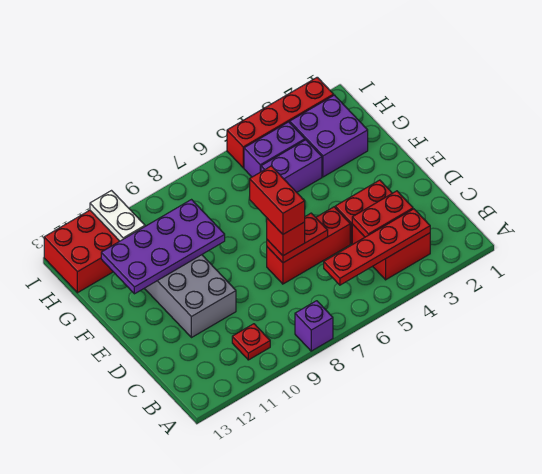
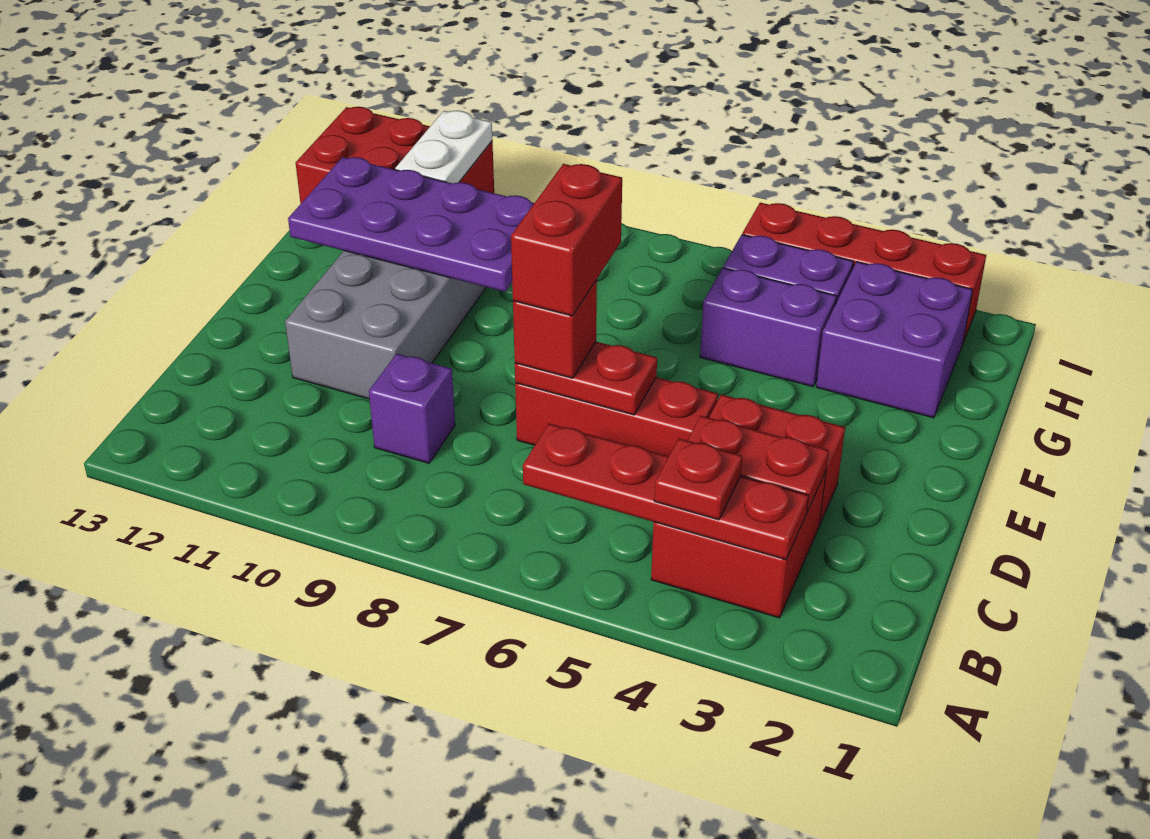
purple brick A8 level 1 -> purple brick C9 level 1
red plate B10 level 1 -> red plate B4 level 3

